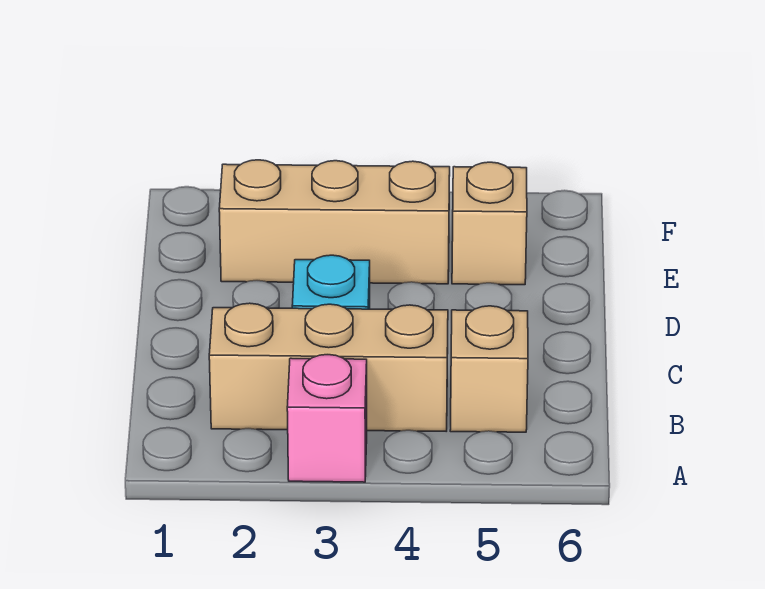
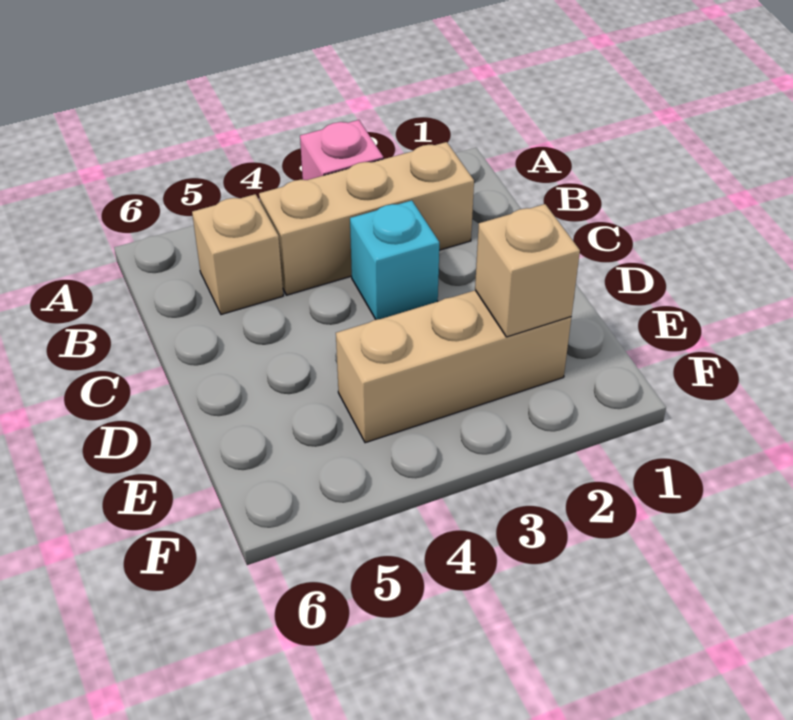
tan brick E5 level 1 -> tan brick E2 level 2

